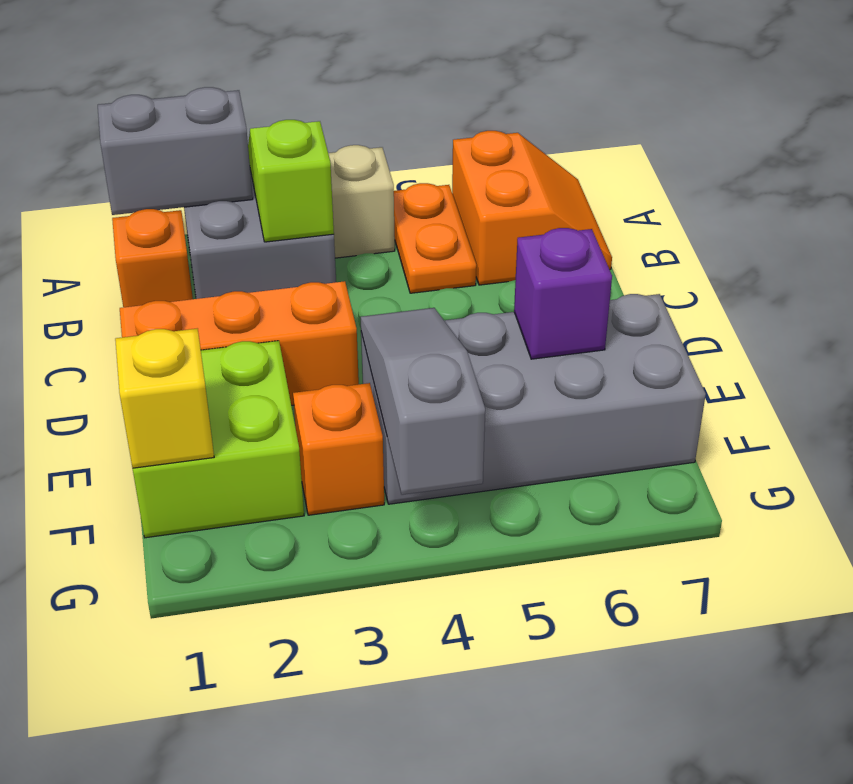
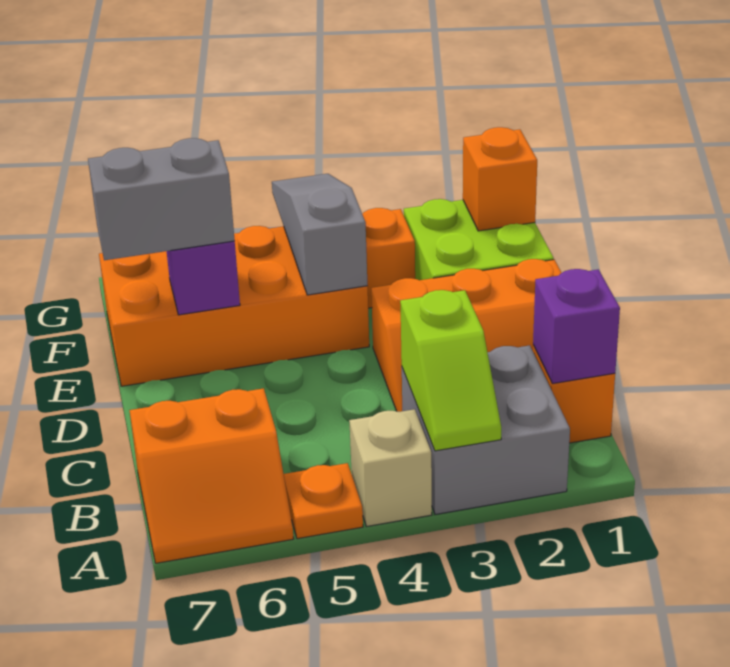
grey brick A1:A2 level 2 -> grey brick E6:E7 level 3
orange plate A5:B5 level 1 -> orange plate A5 level 1
orange slope A6:B7 level 1 top 6 -> orange slope A6:B7 level 1 top B
none -> purple brick B1 level 2
grey brick E4:F7 level 1 -> orange brick E4:F7 level 1
grey slope E4:G4 level 2 top G -> grey slope E4:G4 level 2 top E
yellow brick F1 level 2 -> orange brick F1 level 2

